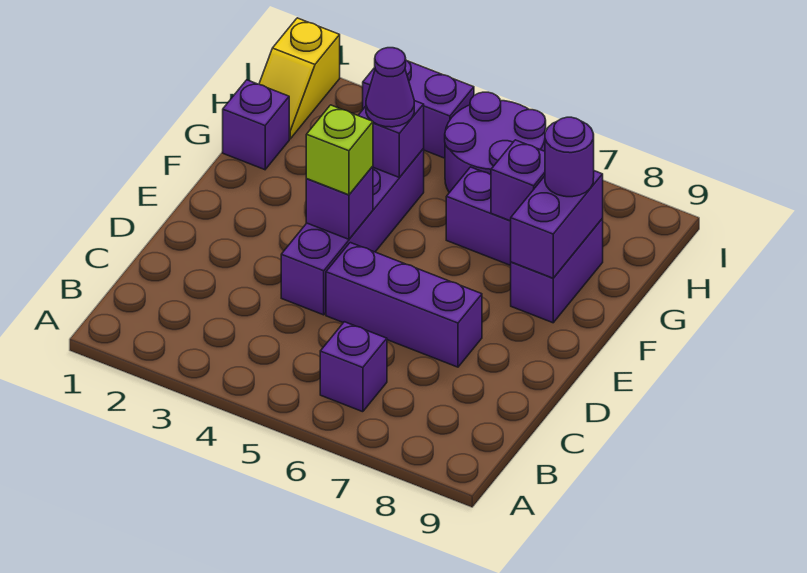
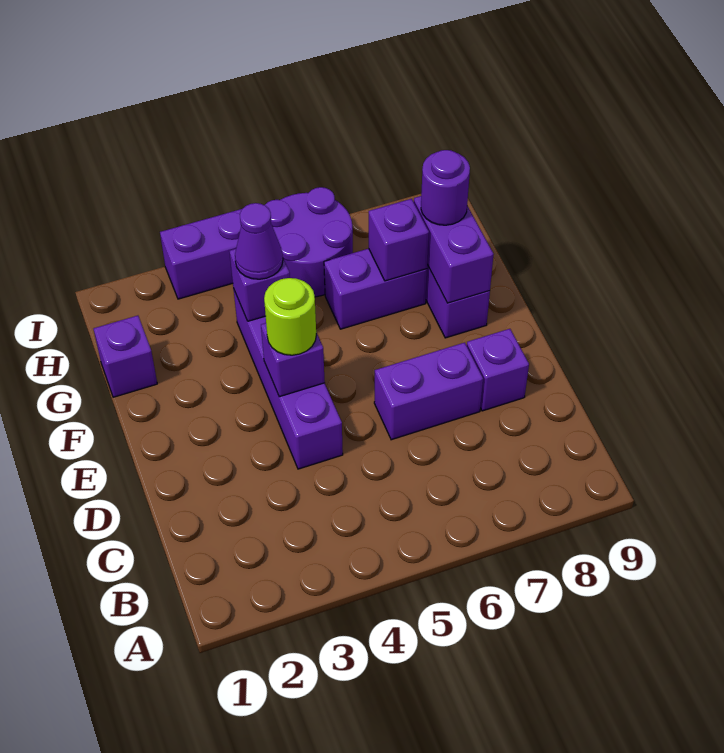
purple brick B6 level 1 -> purple brick D8 level 1
purple brick D5:D7 level 1 -> purple brick D6:D7 level 1
lime brick E4 level 3 -> lime round brick E4 level 3
yellow slope H1:I1 level 1 top I -> none

